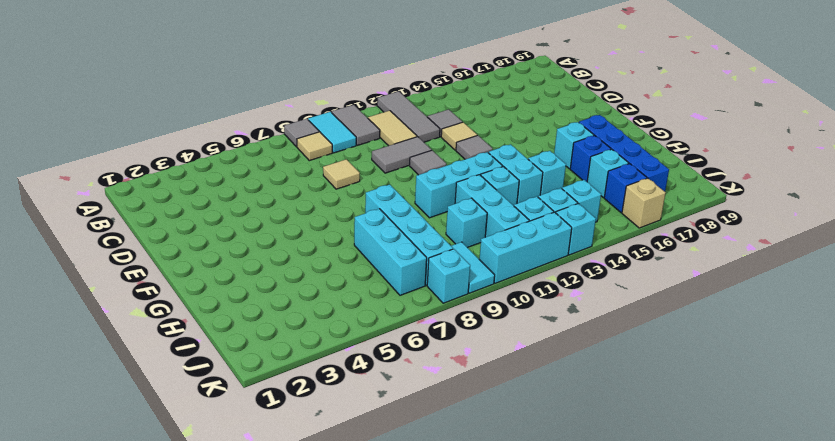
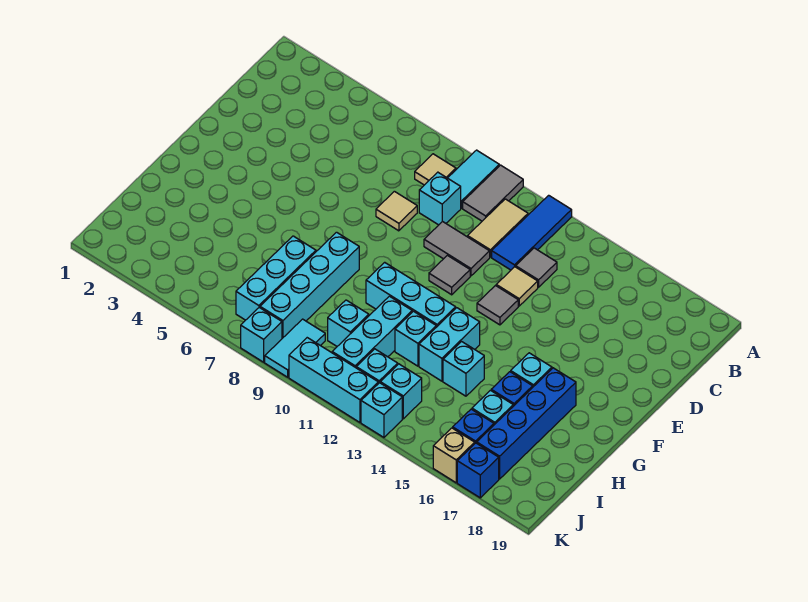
grey tile A8 level 1 -> none
grey tile A12:C12 level 1 -> blue tile A12:C12 level 1
cyan brick J14 level 1 -> cyan brick C9 level 1
none -> blue brick K17 level 1

